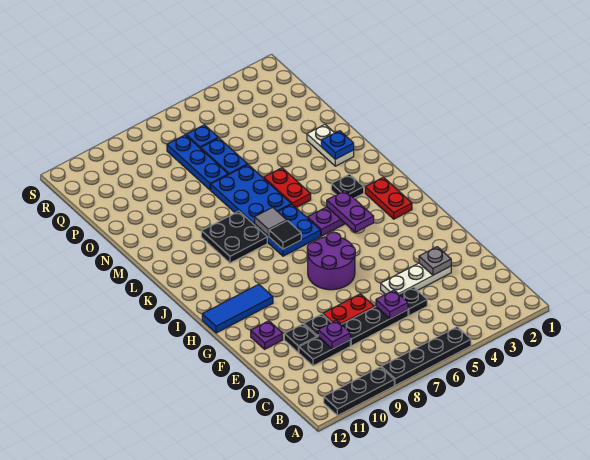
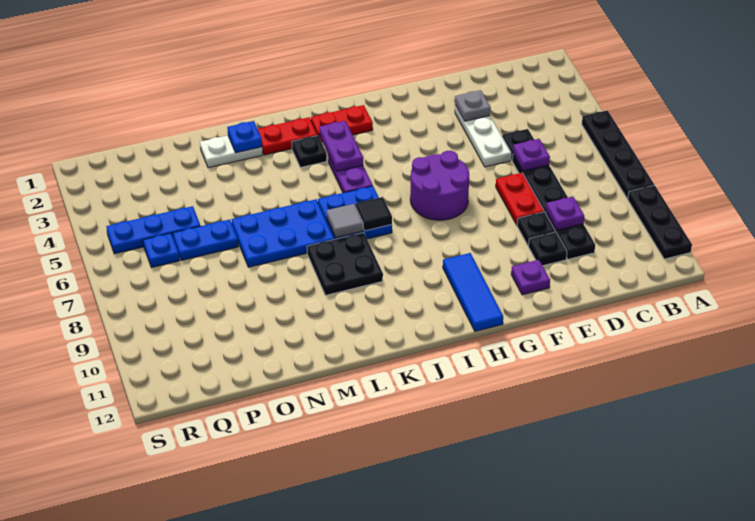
purple plate I4:J4 level 2 -> purple plate J3:J4 level 2
red plate L5:M5 level 1 -> red plate K2:L2 level 1
blue plate O7:Q7 level 1 -> blue plate P5:R5 level 1

